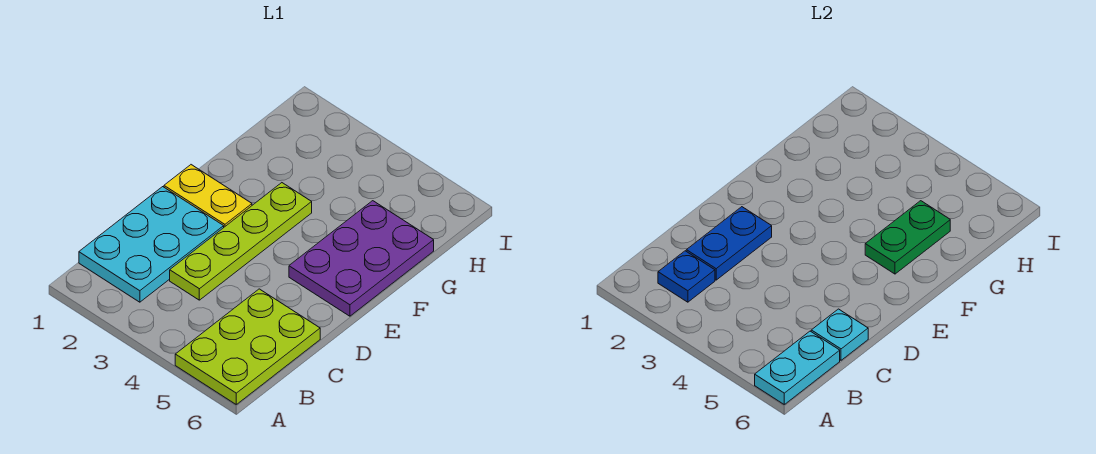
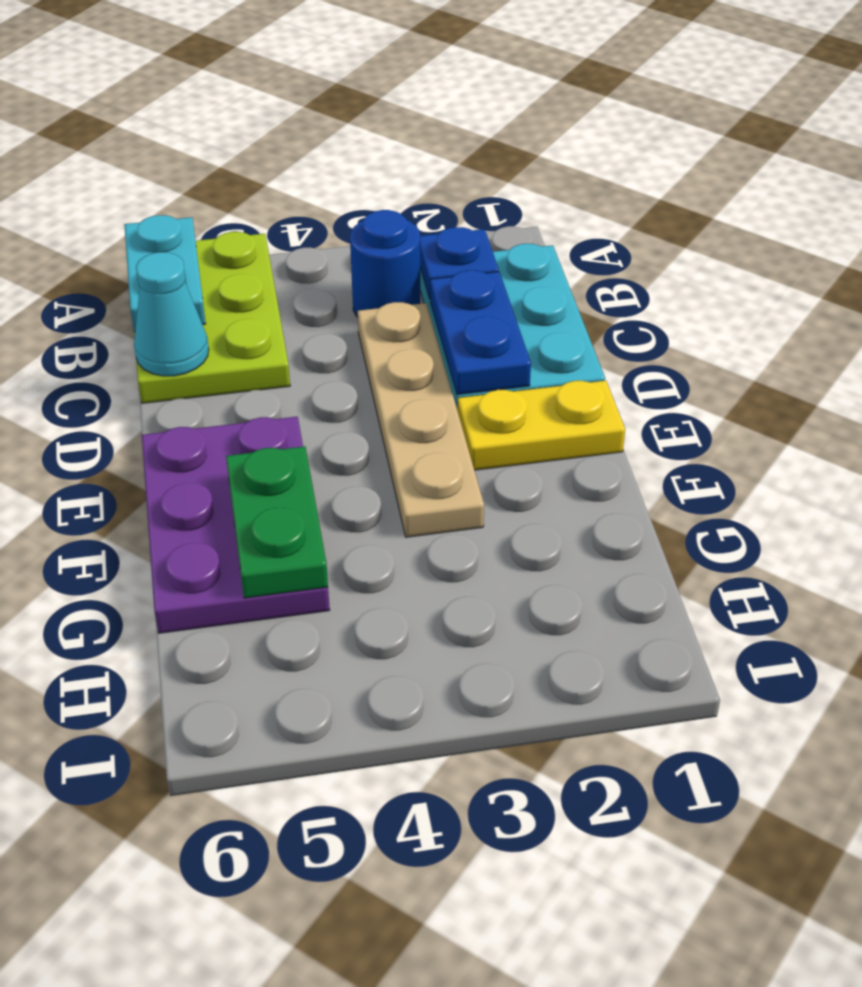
none -> blue round brick B3 level 1
lime plate C3:F3 level 1 -> tan plate C3:F3 level 1
cyan plate C6 level 2 -> cyan cone C6 level 2

